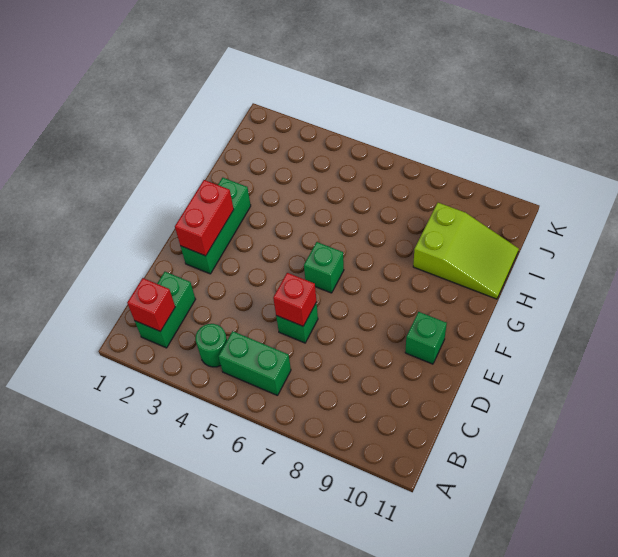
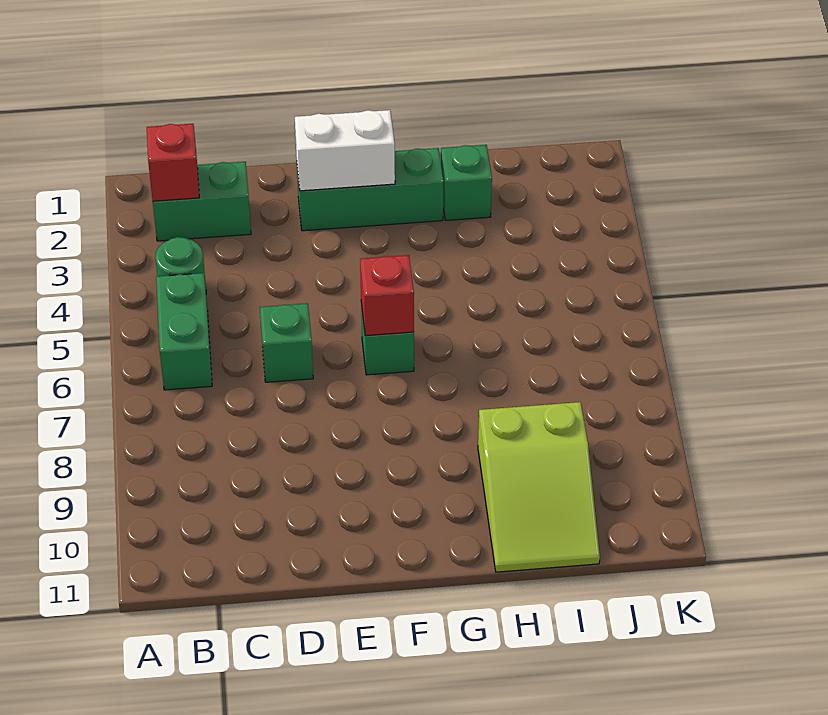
red brick D6 level 2 -> red brick F6 level 2
red brick E2:F2 level 2 -> white brick E2:F2 level 2
green brick E10 level 1 -> green brick H2 level 1

